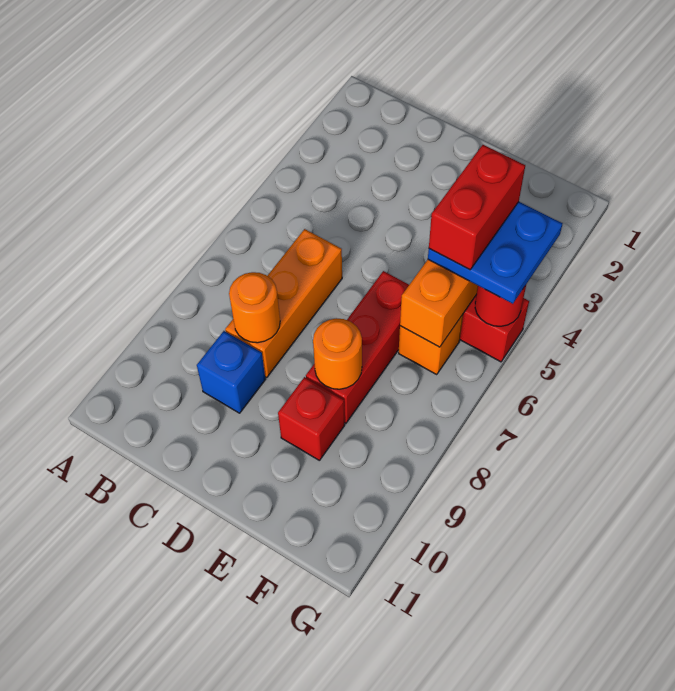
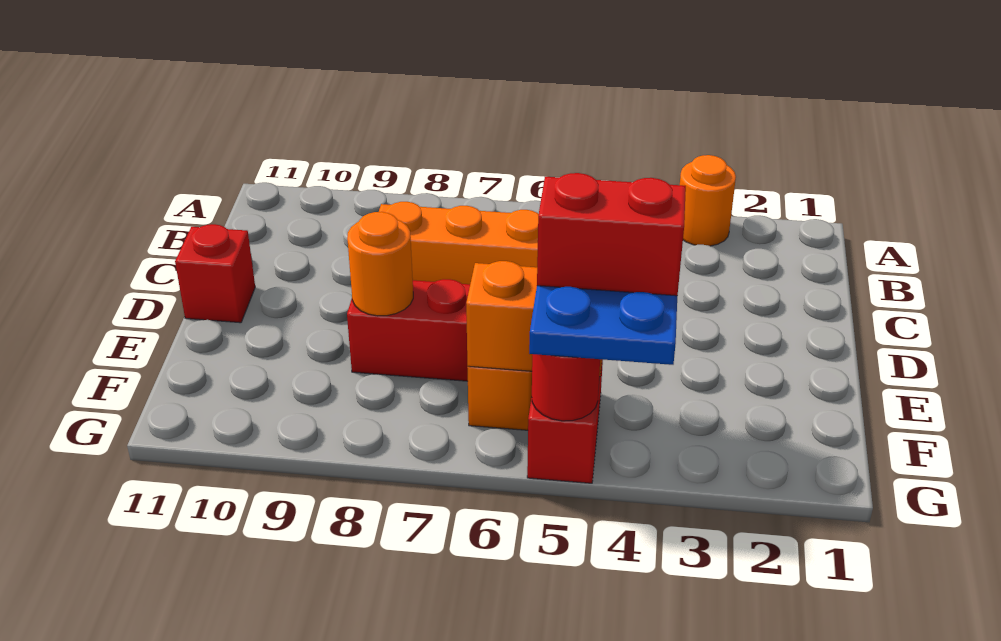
orange round brick C8 level 2 -> orange round brick A3 level 1
blue brick C9 level 1 -> none
red brick E9 level 1 -> red brick D11 level 1

